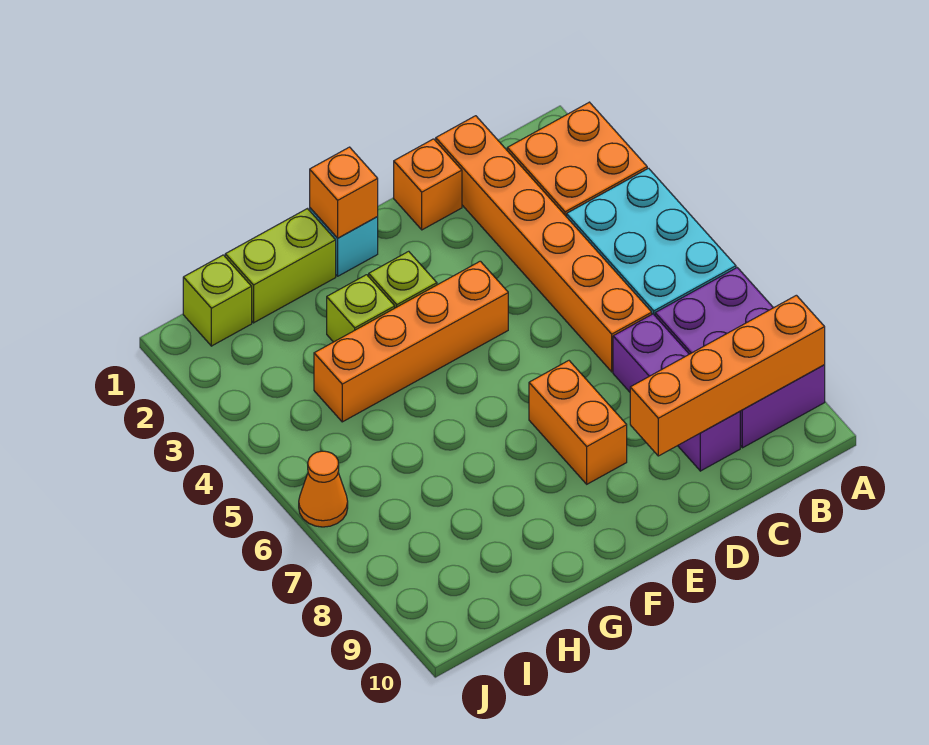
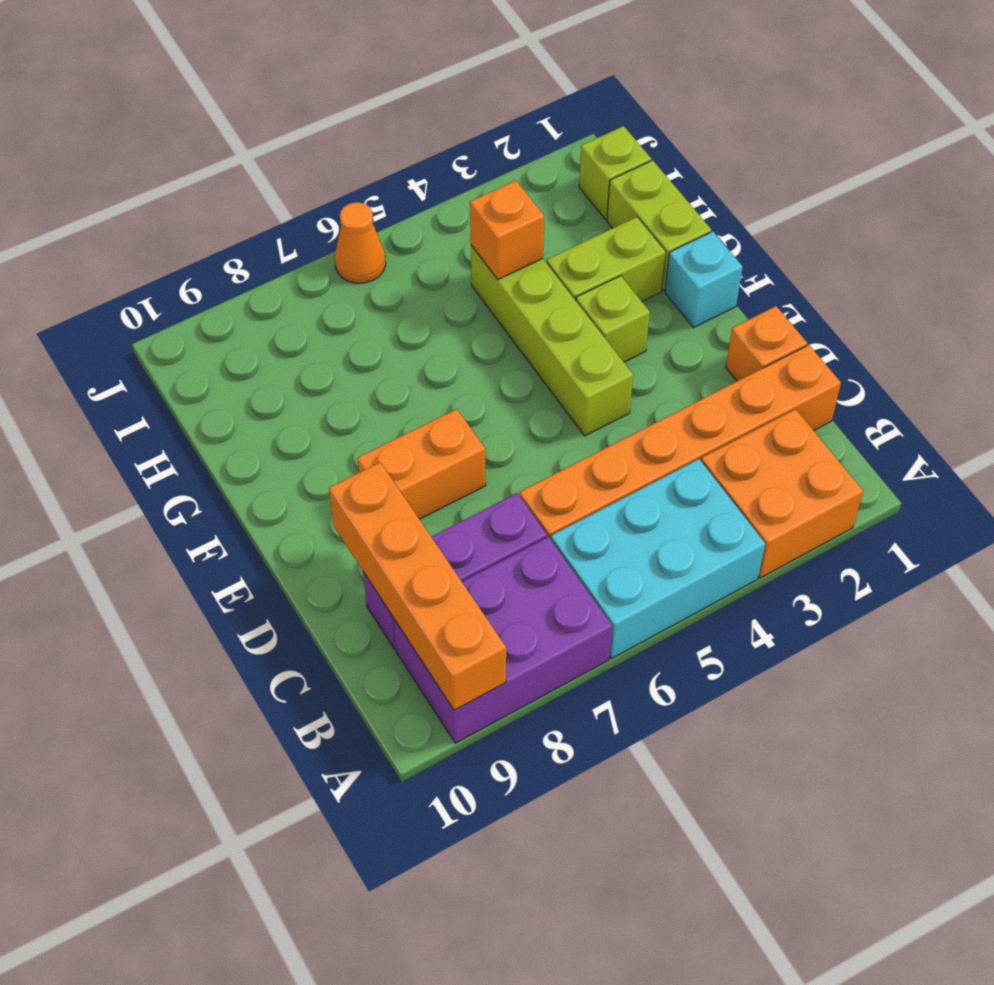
orange brick E4:H4 level 1 -> lime brick E4:H4 level 1
orange brick F1 level 2 -> orange brick H4 level 2
lime brick G3 level 1 -> lime brick G2:G3 level 1

